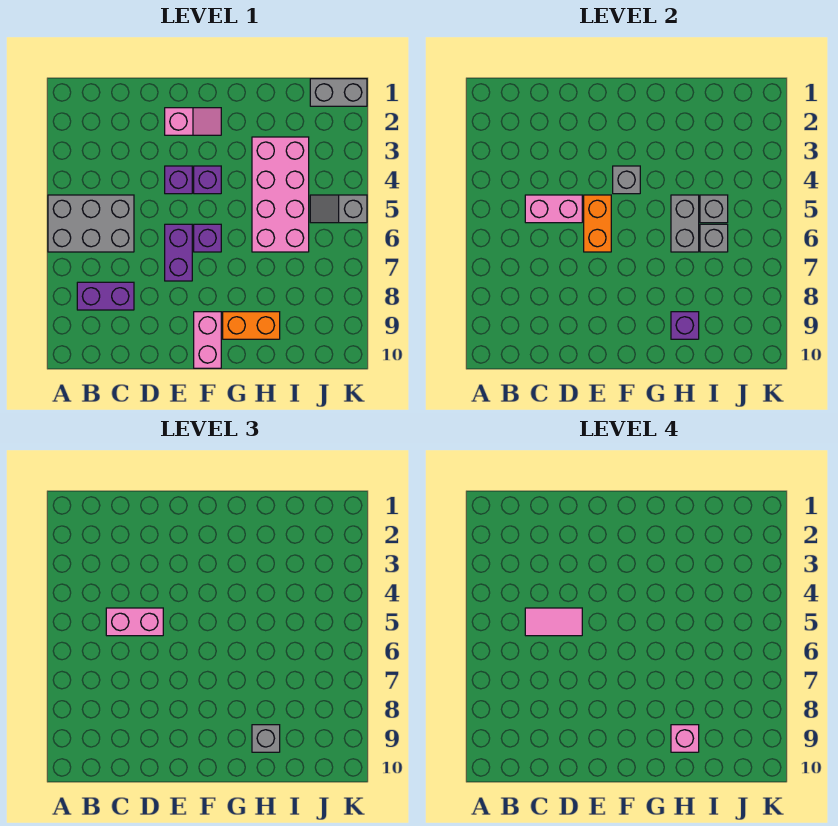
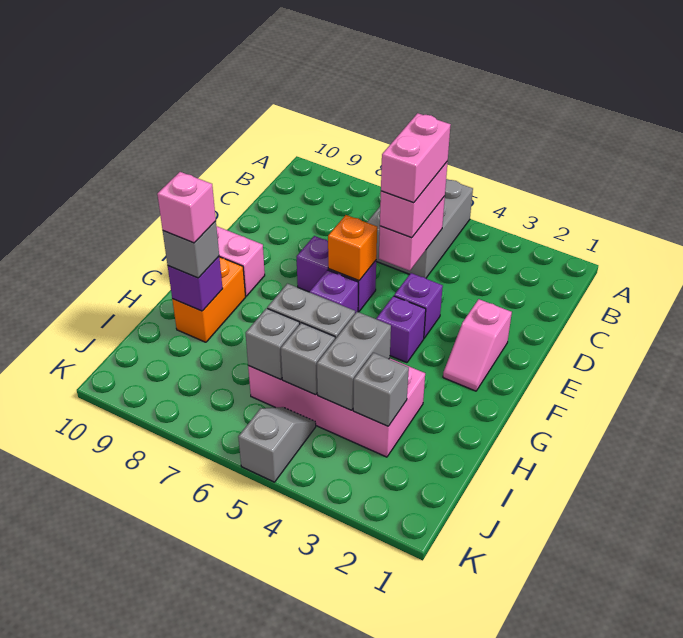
purple brick B8:C8 level 1 -> none
pink tile C5:D5 level 4 -> pink brick C5:D5 level 4
orange brick E5:E6 level 2 -> orange brick E6 level 2
grey brick F4 level 2 -> grey brick I3 level 2
grey brick J1:K1 level 1 -> grey brick H4:I4 level 2

